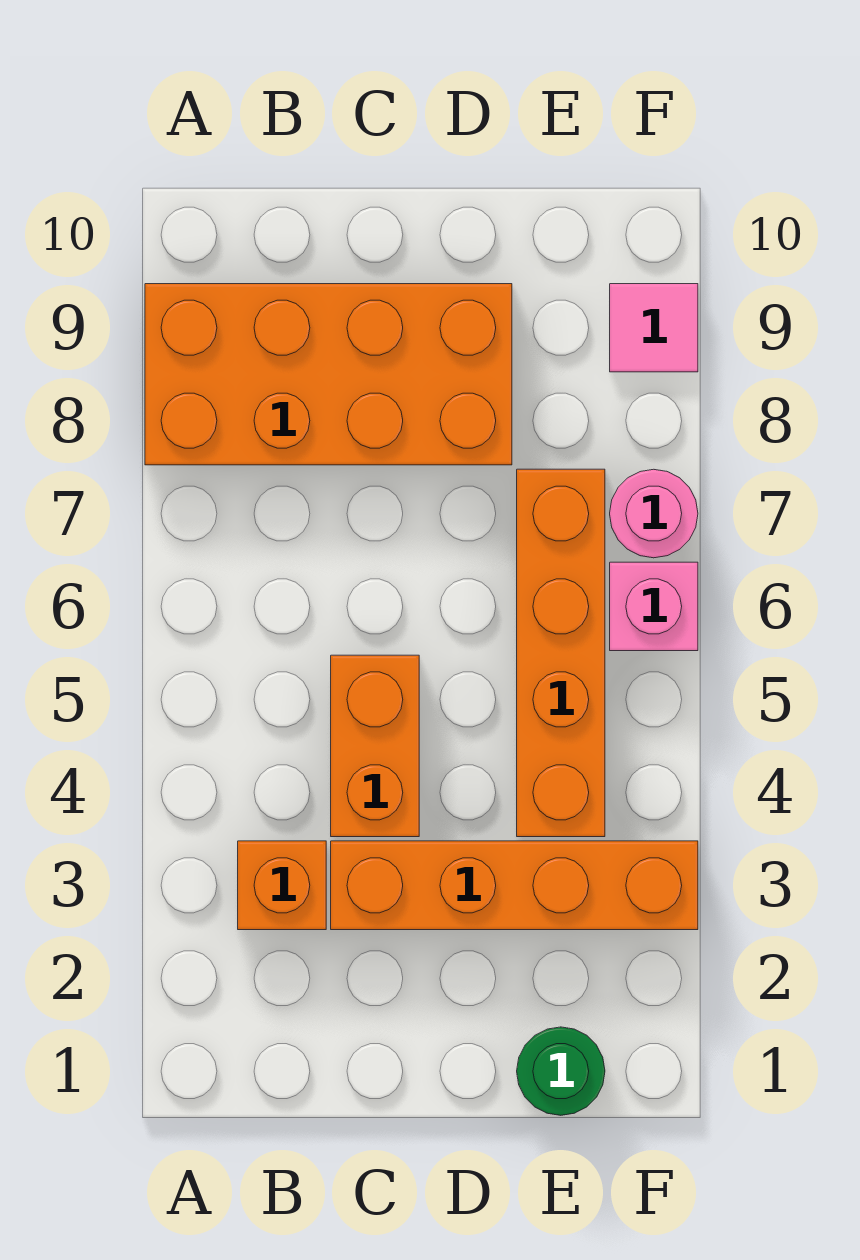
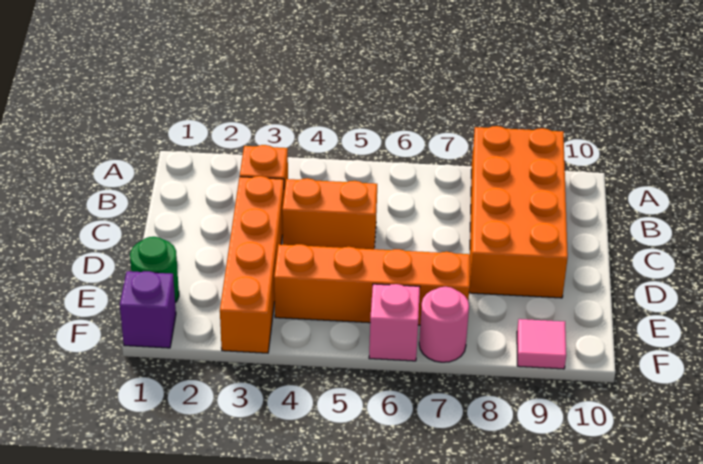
none -> purple brick F1 level 1

